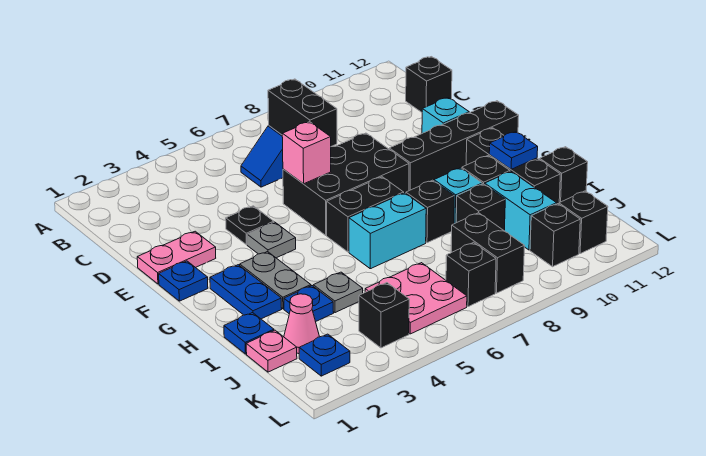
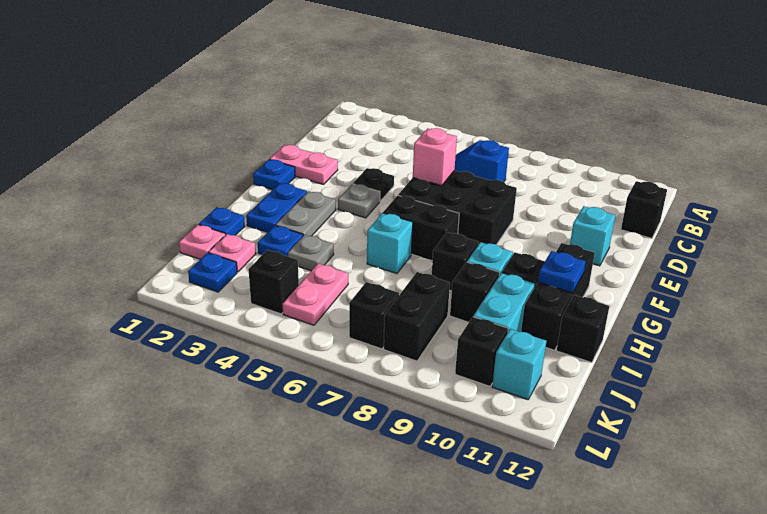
black brick C7:D7 level 2 -> none
black brick F9:F12 level 1 -> none
cyan brick H6:H7 level 1 -> cyan brick H6 level 1
pink cone J2 level 1 -> pink plate J2 level 1
pink plate J5:K6 level 1 -> pink plate J5:K5 level 1
black brick K11 level 1 -> cyan brick K11 level 1

